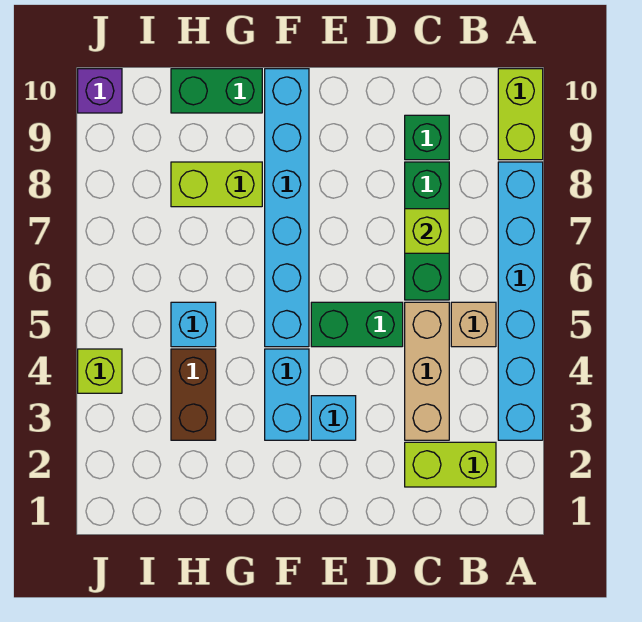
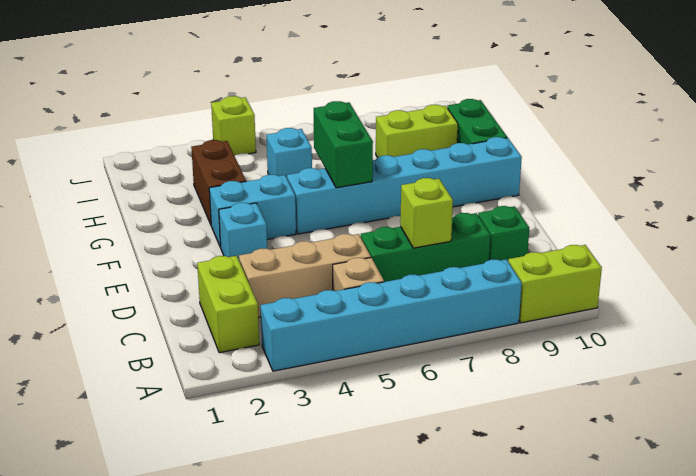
green brick D5:E5 level 1 -> green brick F6:G6 level 2
lime brick G8:H8 level 1 -> lime brick H8:H9 level 1
brown brick H3:H4 level 1 -> brown brick G3:H3 level 1
purple brick J10 level 1 -> none

